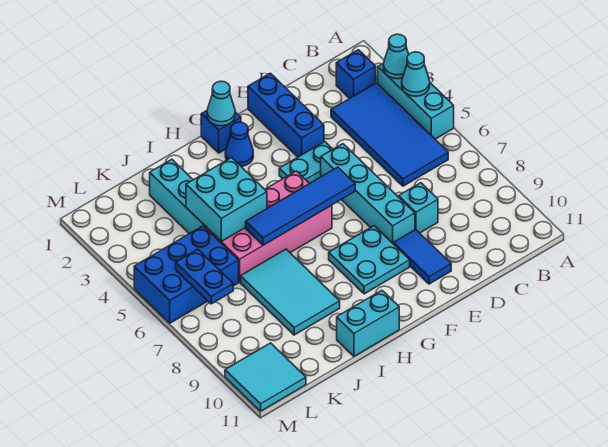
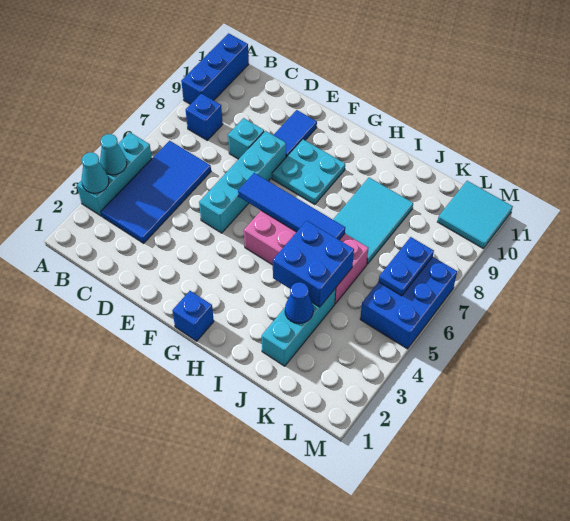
blue brick B2 level 1 -> blue brick B8 level 1
blue brick E1:E3 level 1 -> blue brick A9:A11 level 1
cyan plate E4:F4 level 1 -> none
cyan cone G1 level 2 -> none
blue cone G2 level 1 -> blue cone J3 level 2
cyan brick H11:I11 level 1 -> none
cyan brick I4:J5 level 2 -> blue brick I4:J5 level 2
blue brick K5:M6 level 1 -> blue brick L5:M7 level 1

